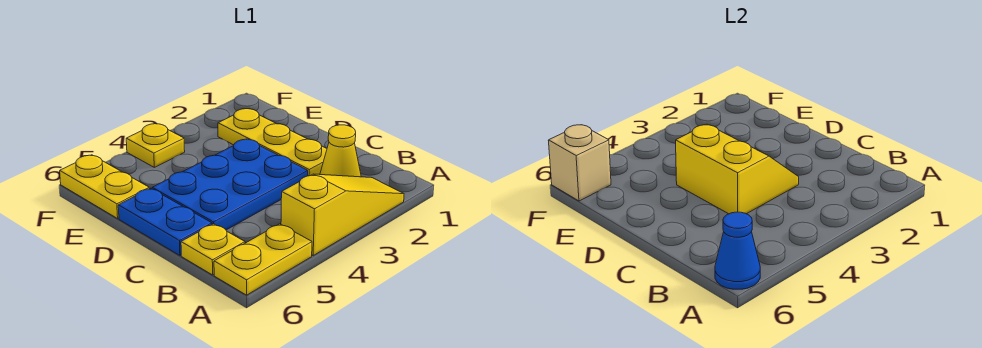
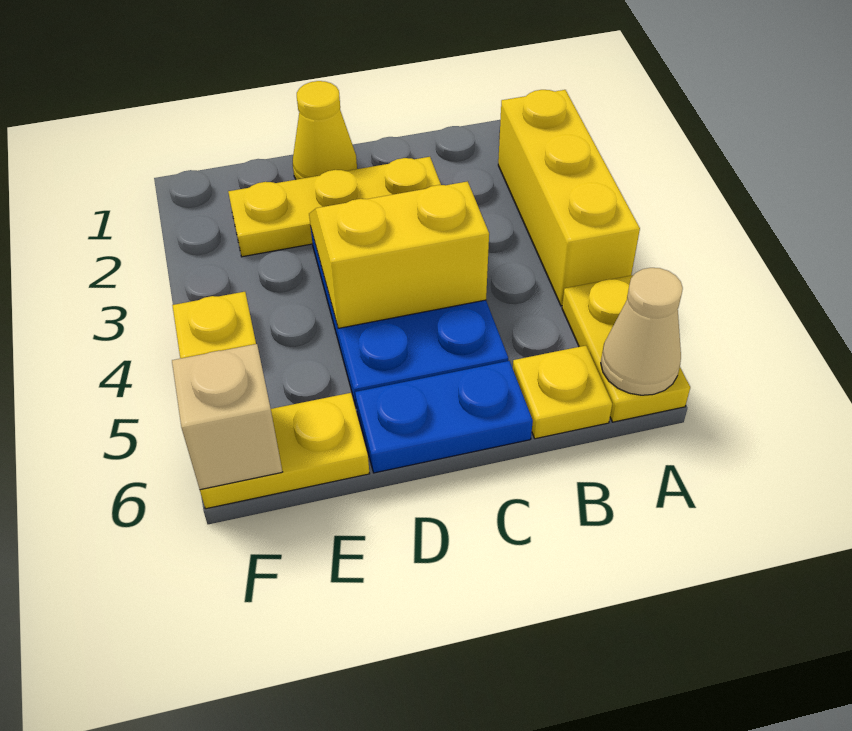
yellow slope A2:A4 level 1 top 4 -> yellow brick A2:A4 level 1
blue cone A6 level 2 -> tan cone A6 level 2
yellow cone B2 level 1 -> yellow cone D1 level 1

